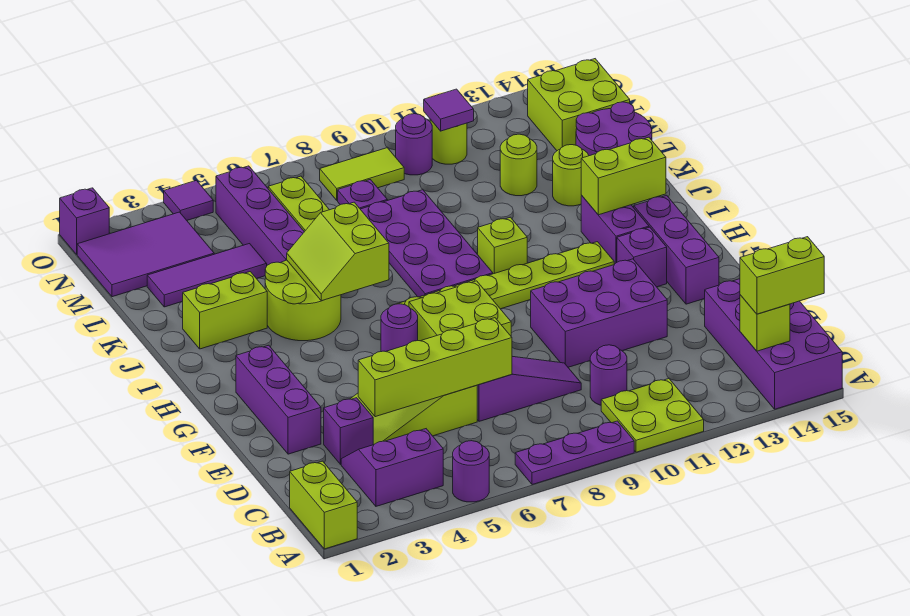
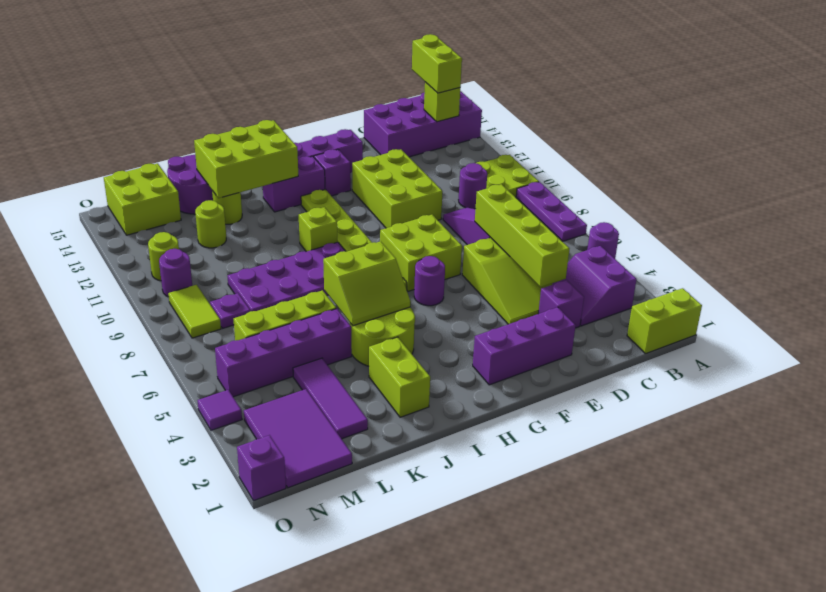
purple brick E10:F12 level 1 -> lime brick E10:F12 level 1
lime brick I13:I14 level 2 -> lime brick I13:K14 level 2
purple tile N11 level 2 -> none

